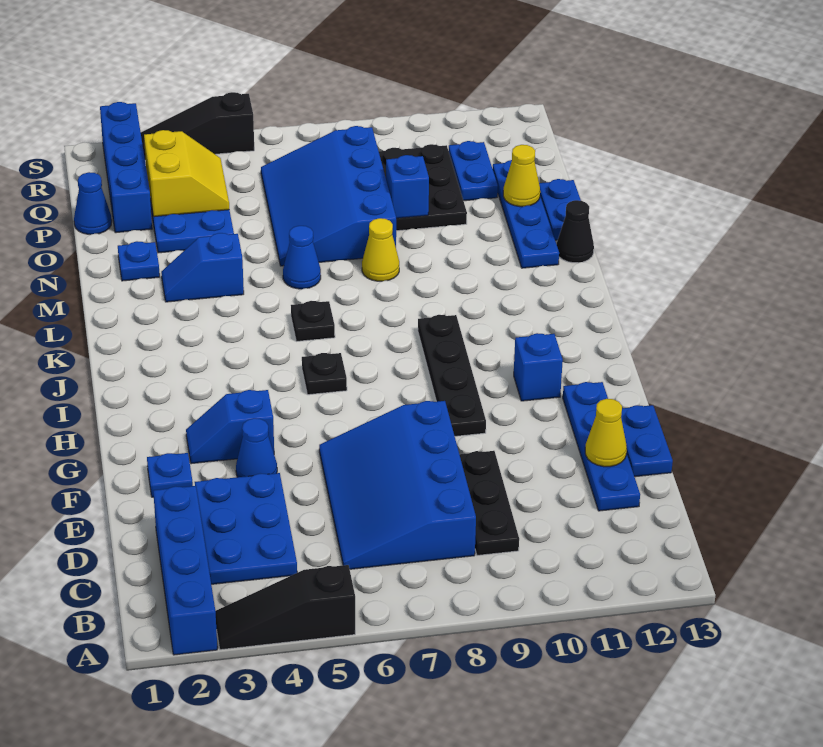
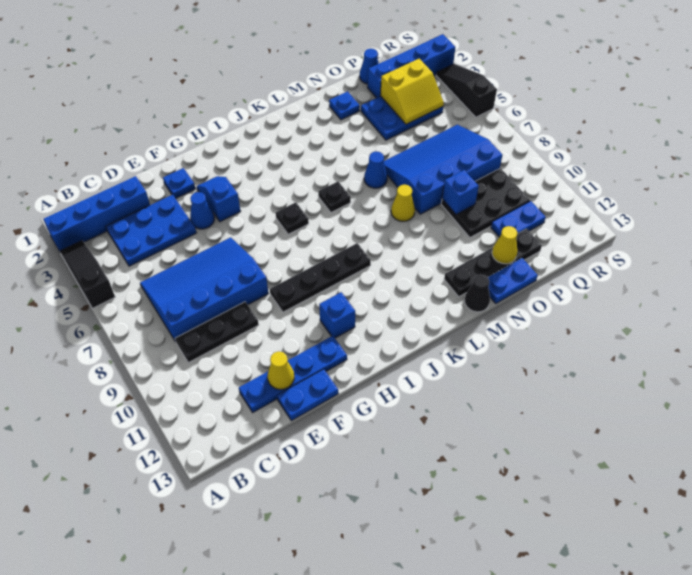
blue slope M3:M4 level 1 top 4 -> none
blue plate M12:P12 level 1 -> black plate M12:P12 level 1

